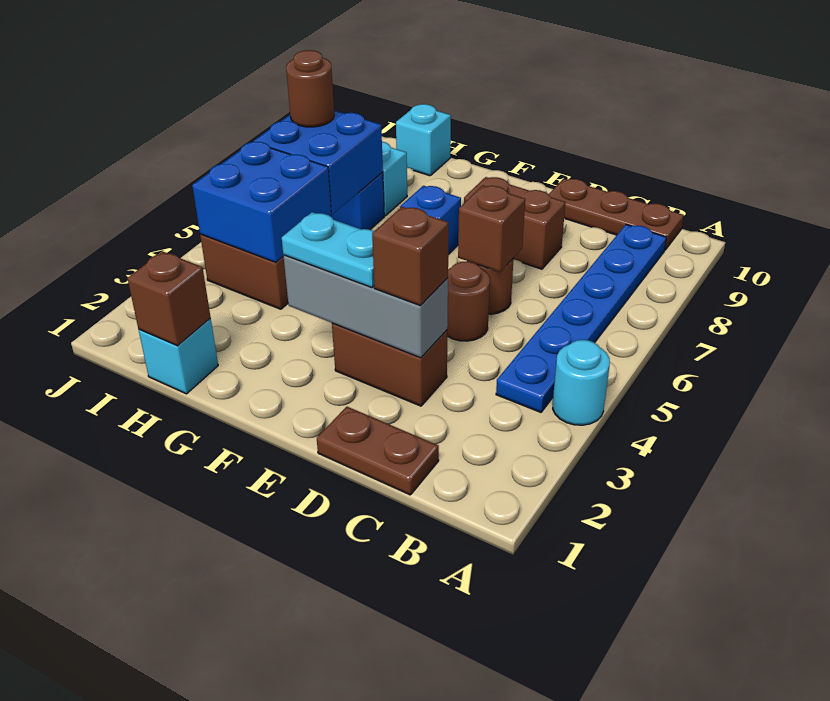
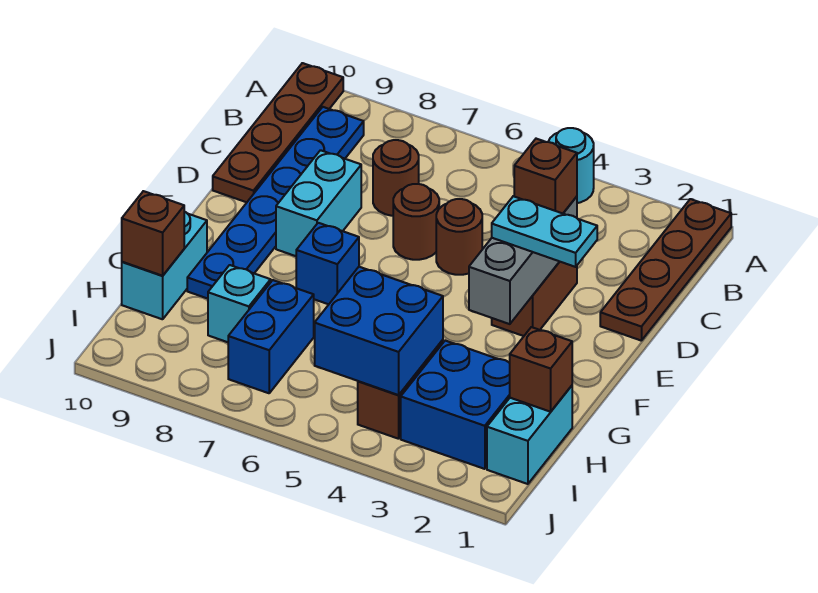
blue plate B4:B9 level 1 -> blue plate B9:G9 level 1
brown plate B10:D10 level 1 -> brown plate A10:D10 level 1
brown plate C1:D1 level 1 -> brown plate A1:D1 level 1
brown brick D6 level 2 -> brown brick H10 level 2
brown brick D8:E8 level 1 -> cyan brick D8:E8 level 1
cyan plate E3:F3 level 3 -> cyan plate E2:E3 level 3
cyan brick H1 level 1 -> cyan brick H1:I1 level 1
blue brick H6:I7 level 2 -> blue brick H2:I3 level 1
cyan brick H10 level 1 -> cyan brick G10:H10 level 1
brown round brick I7 level 3 -> brown round brick C7 level 1

